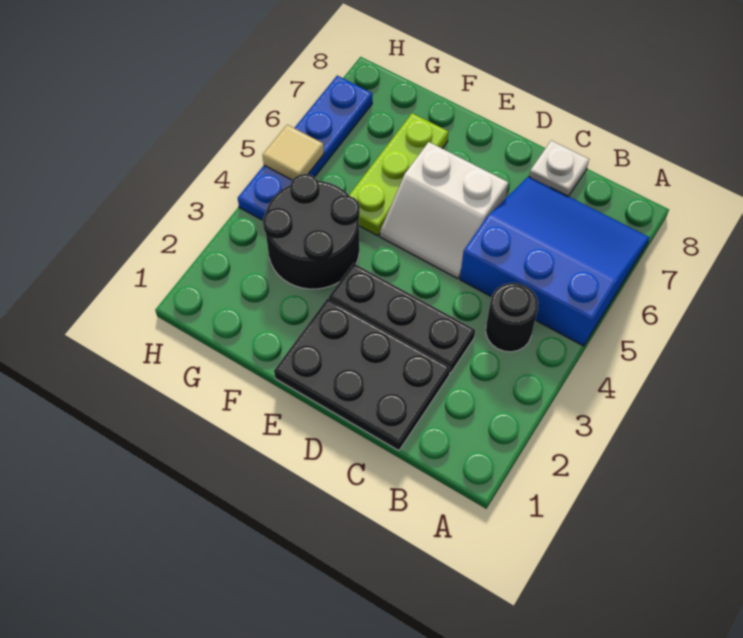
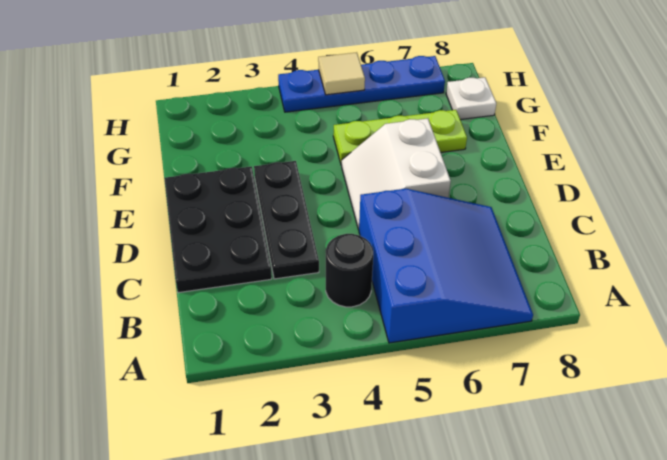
white plate C8 level 1 -> white plate G8 level 1
black round brick F3:G4 level 1 -> none

